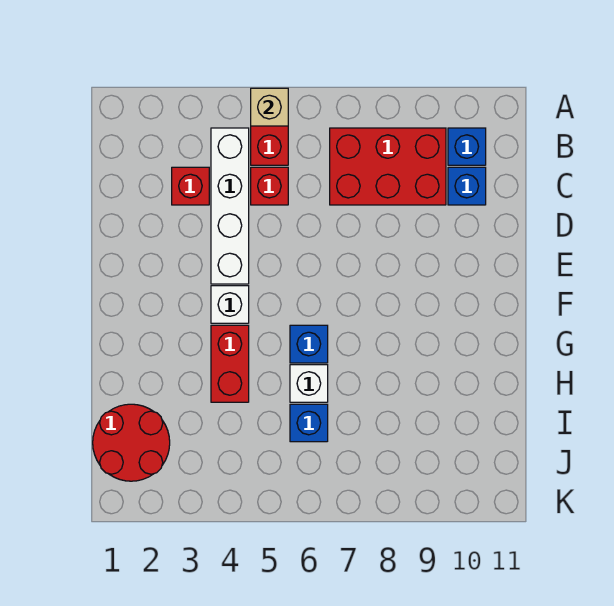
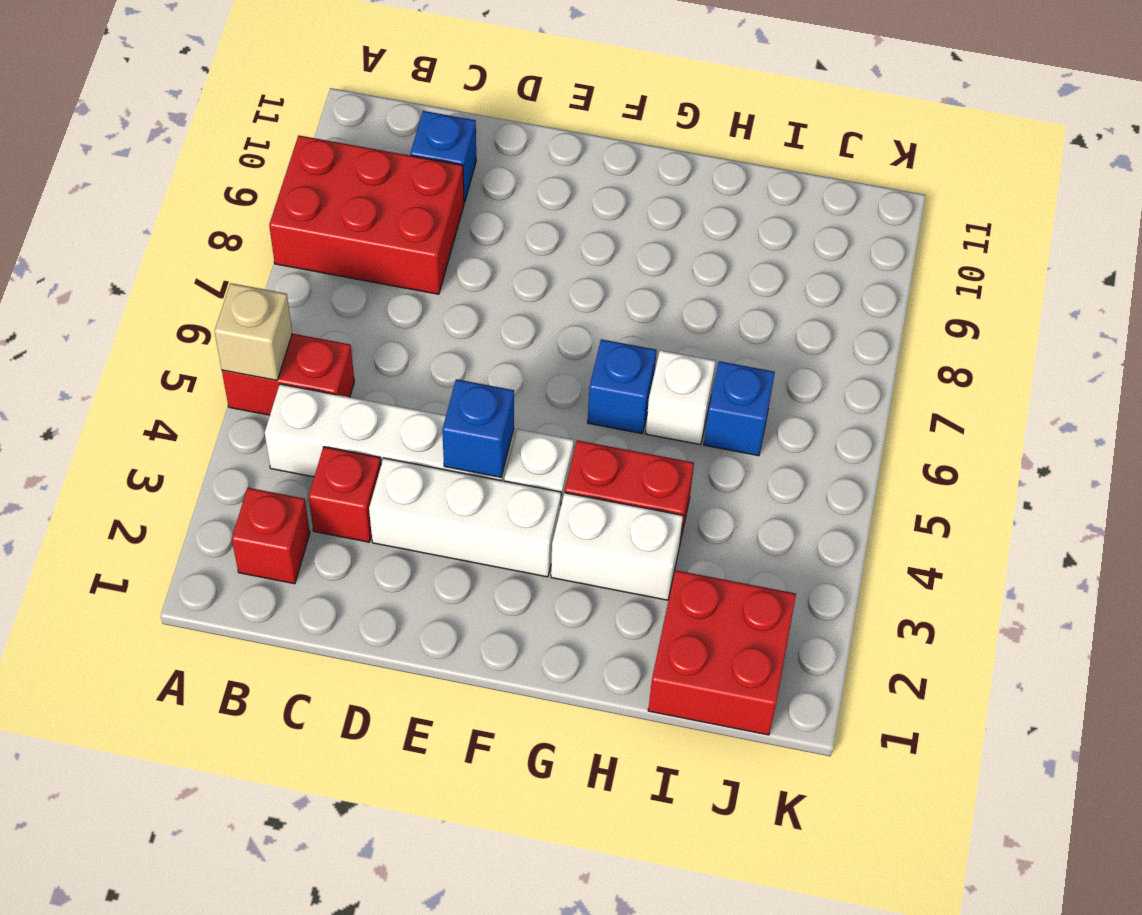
red brick B7:C9 level 1 -> red brick A8:C9 level 1
blue brick B10 level 1 -> blue brick E4 level 2
red brick C5 level 1 -> red brick B2 level 1
none -> white brick D3:F3 level 1
none -> white brick G3:H3 level 1
red round brick I1:J2 level 1 -> red brick I1:J2 level 1

